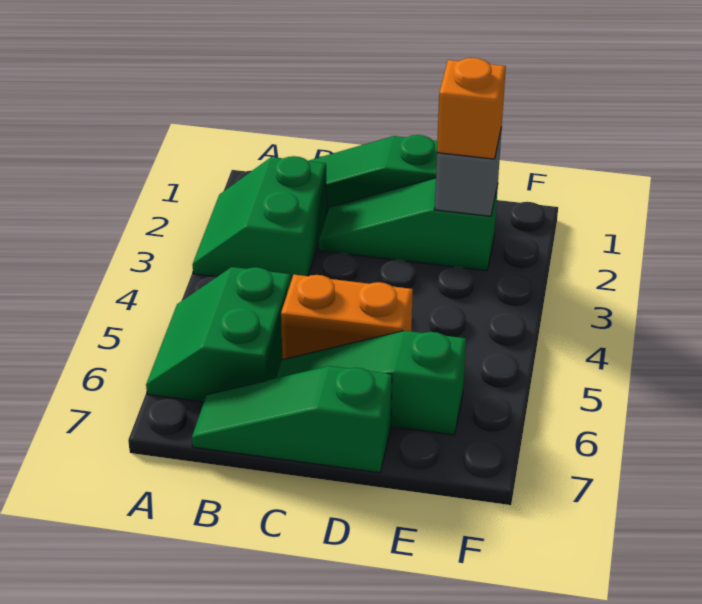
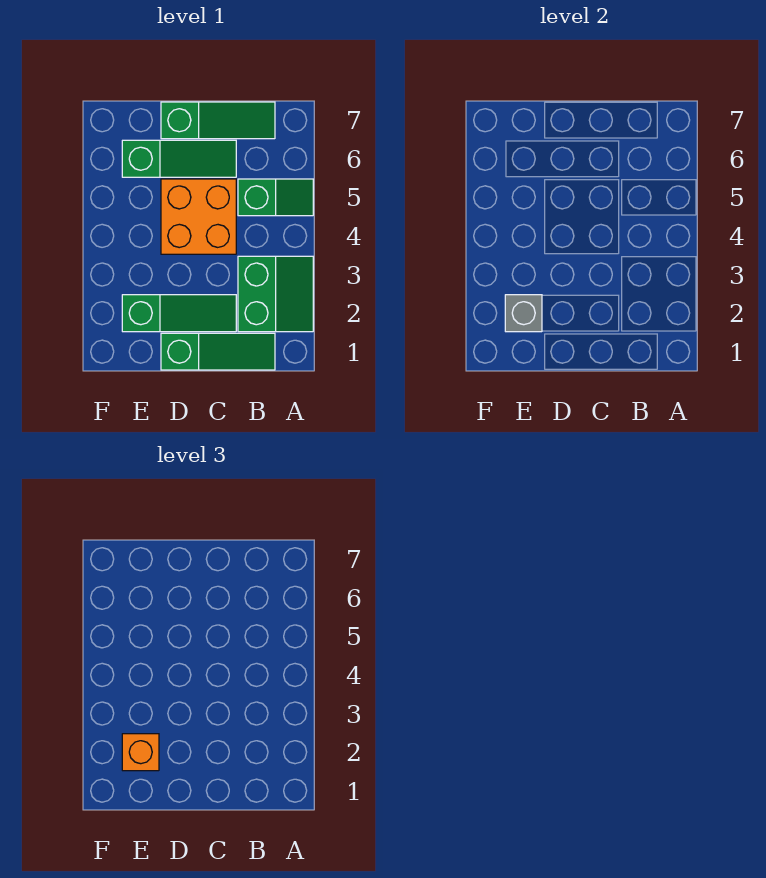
green slope A5:B6 level 1 top B -> green slope A5:B5 level 1 top B
orange brick C5:D5 level 1 -> orange brick C4:D5 level 1

